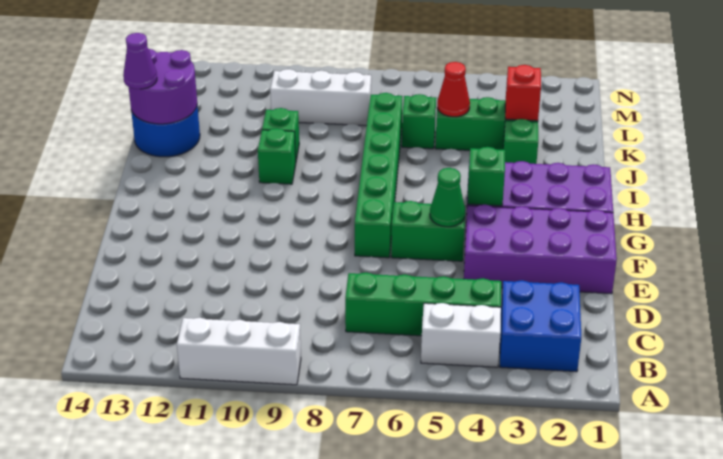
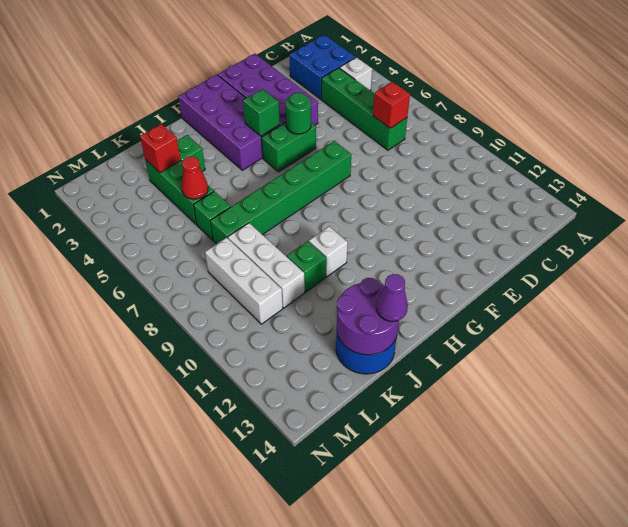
white brick A9:A11 level 1 -> white brick K8:K10 level 1
white brick B4:B5 level 1 -> white brick B4 level 1
none -> red brick C7 level 2
green brick F5:F6 level 1 -> green brick F5:G5 level 1
green cone F5 level 2 -> green round brick F5 level 2
green brick I10 level 1 -> white brick I10 level 1

